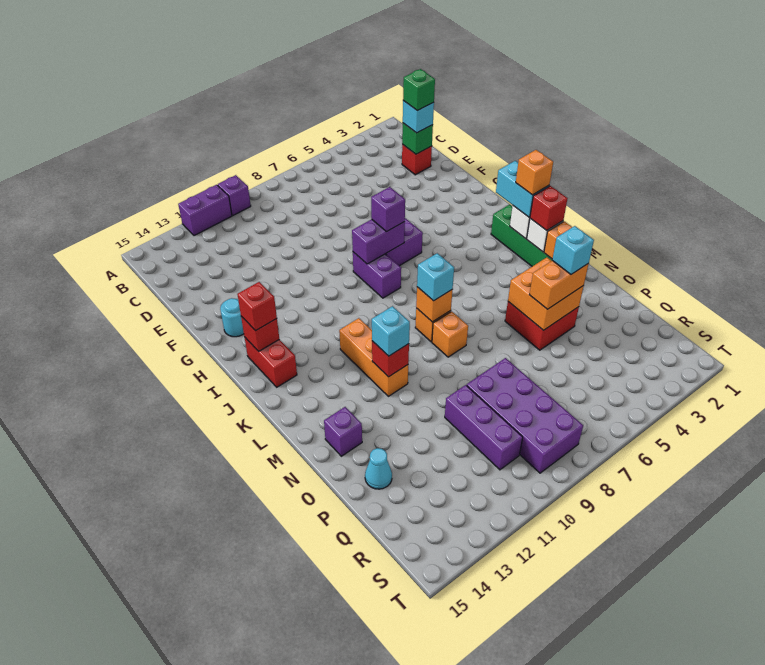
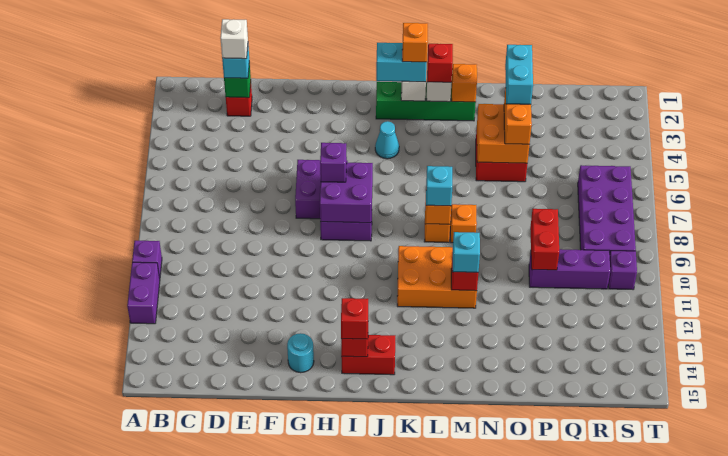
green brick D2 level 4 -> white brick D2 level 4
purple brick H7:H8 level 2 -> purple brick H7:I8 level 2
orange brick K11:M11 level 1 -> orange brick K10:M11 level 1
purple brick N14 level 1 -> purple brick S10 level 1
cyan brick O4 level 4 -> cyan brick O3:O4 level 4
purple brick P8:S9 level 1 -> purple brick R6:S9 level 1
none -> red brick P9:P10 level 2
cyan cone P14 level 1 -> cyan cone J4 level 1

